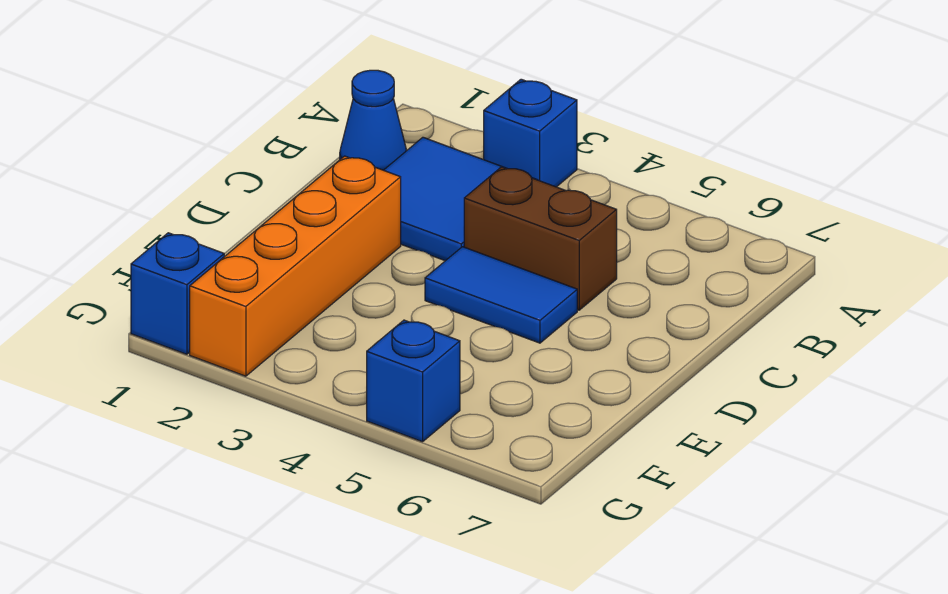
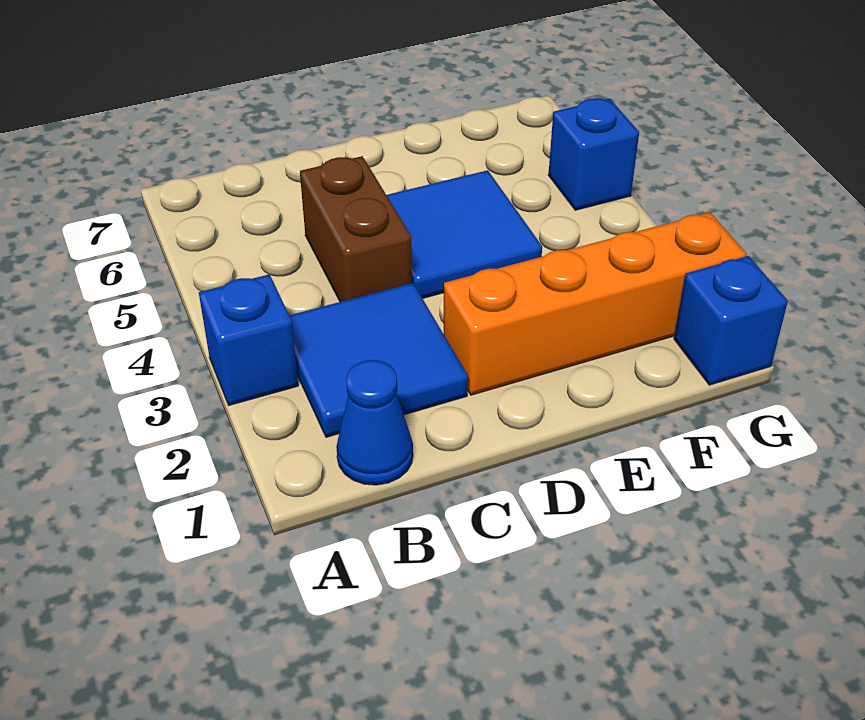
blue tile D4:D5 level 1 -> blue tile D4:E5 level 1

